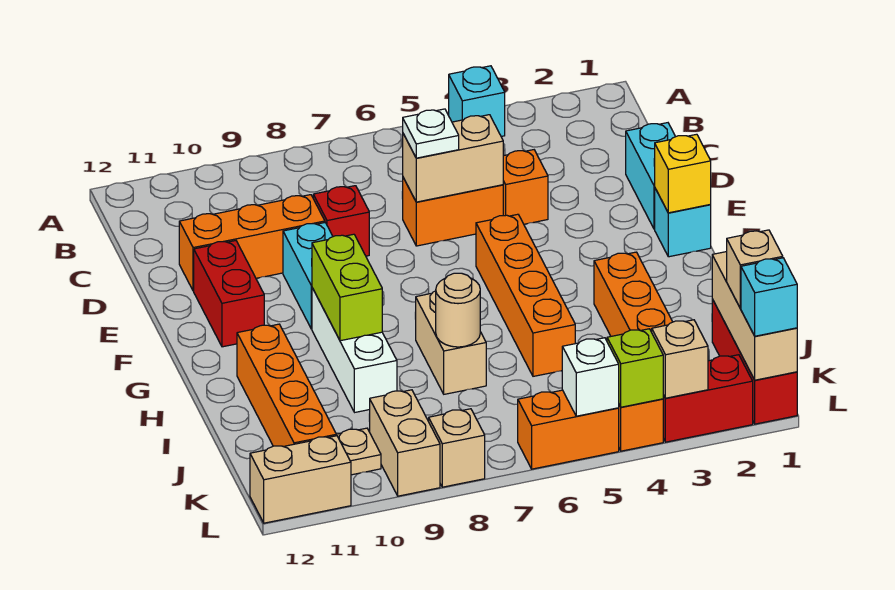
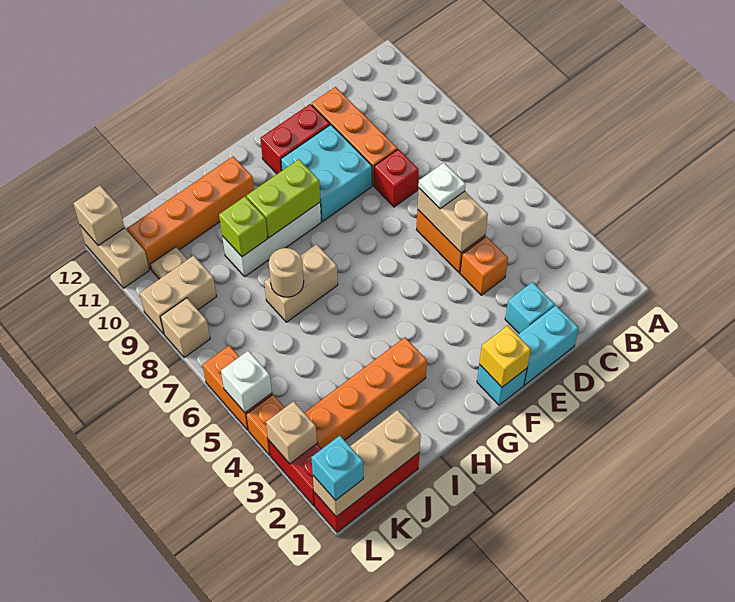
cyan brick A4 level 1 -> cyan brick D2 level 1
cyan brick E9:F9 level 1 -> cyan brick E9:F10 level 1
orange brick F5:I5 level 1 -> none
tan brick K1 level 3 -> tan brick L12 level 2
lime brick L4 level 2 -> lime brick I9 level 2

